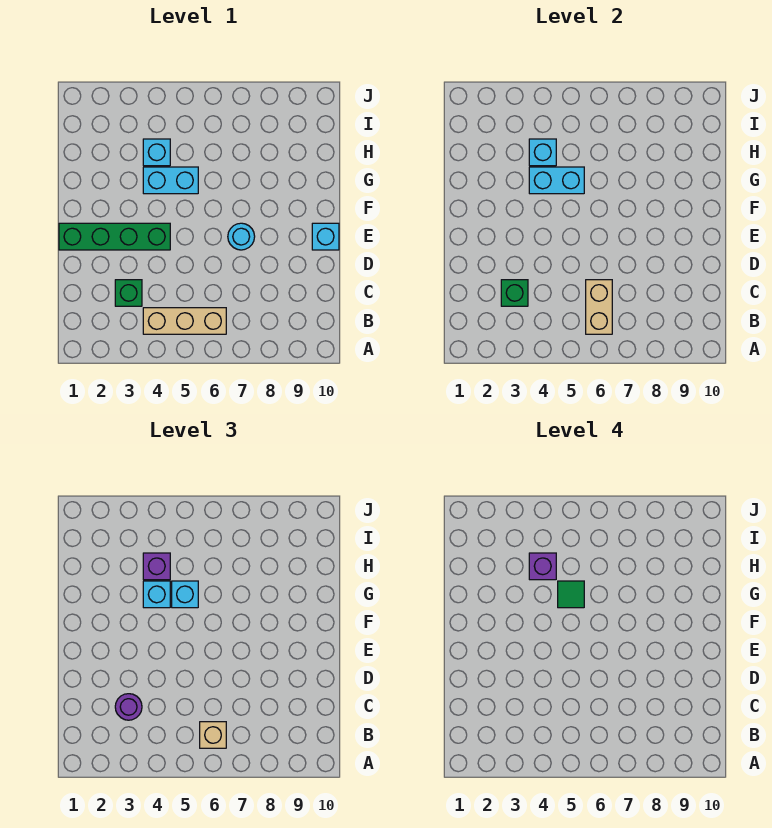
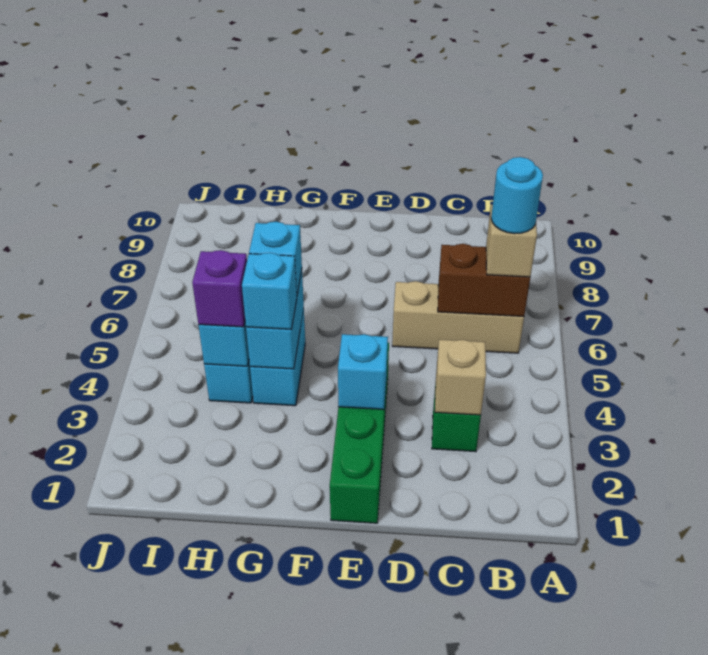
tan brick B4:B6 level 1 -> tan brick B6:D6 level 1
tan brick B6:C6 level 2 -> brown brick B6:C6 level 2
green brick C3 level 2 -> tan brick C3 level 2
purple round brick C3 level 3 -> none
cyan round brick E7 level 1 -> cyan round brick B6 level 4
cyan brick E10 level 1 -> cyan brick E3 level 2
green tile G5 level 4 -> none
purple brick H4 level 4 -> none

